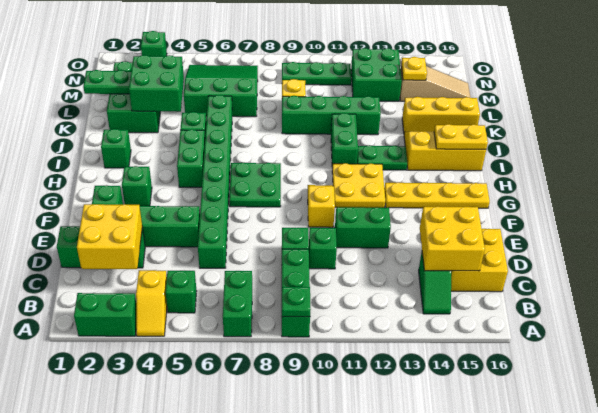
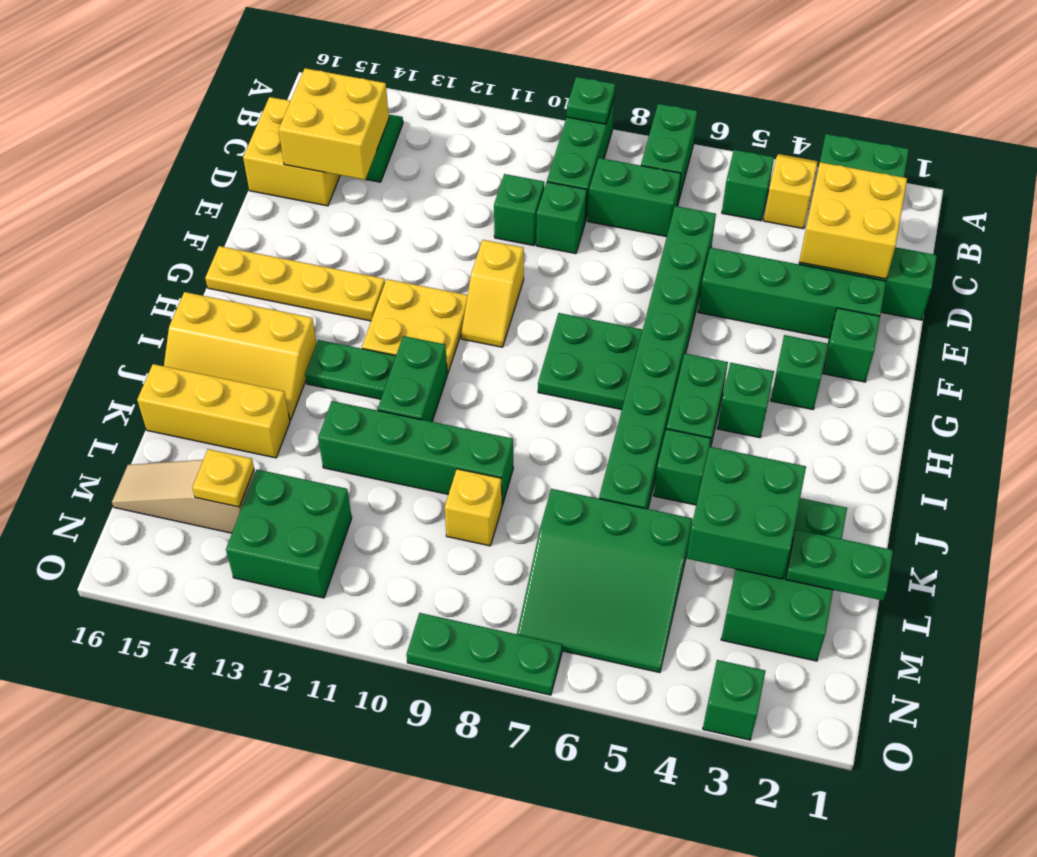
green brick E11:E12 level 1 -> green brick C7:C8 level 1
green brick I2 level 1 -> green brick H4 level 1
yellow plate I15:I16 level 2 -> none
green plate N9:N11 level 1 -> green plate O7:O9 level 1

